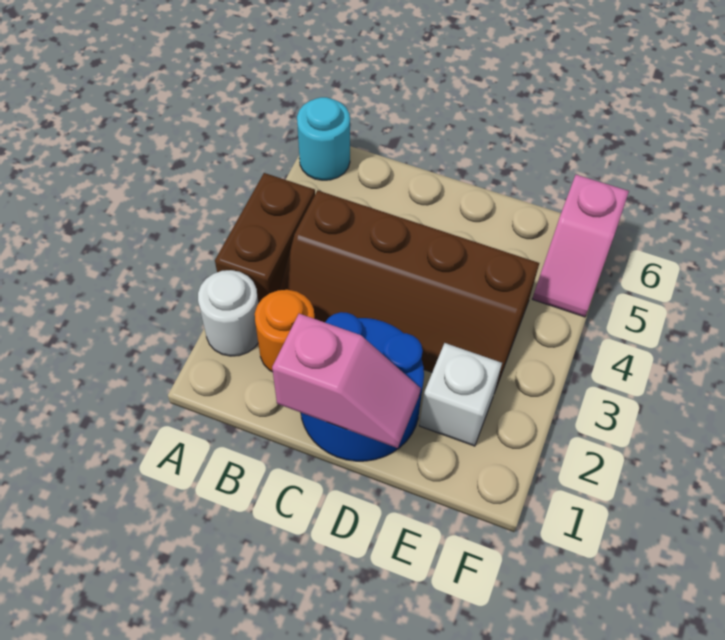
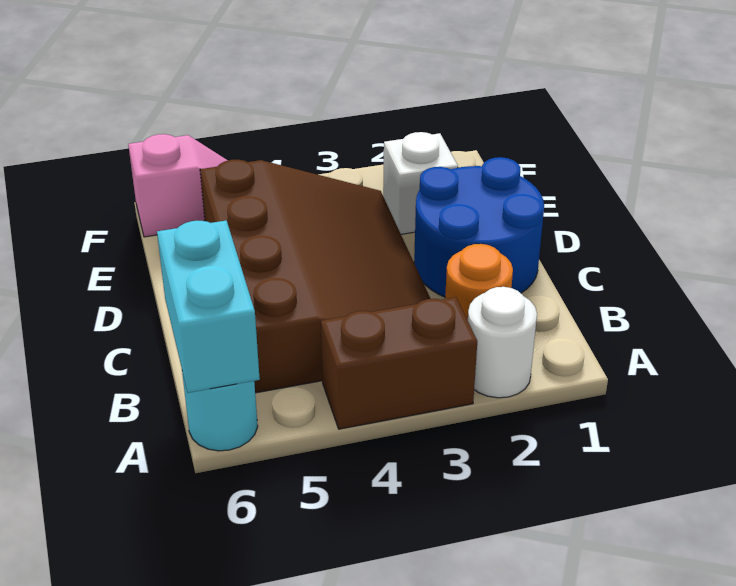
none -> cyan brick A6:B6 level 2
brown slope B3:E4 level 1 top 4 -> brown slope B3:E5 level 1 top 5
pink slope C1:D1 level 2 top C -> none

